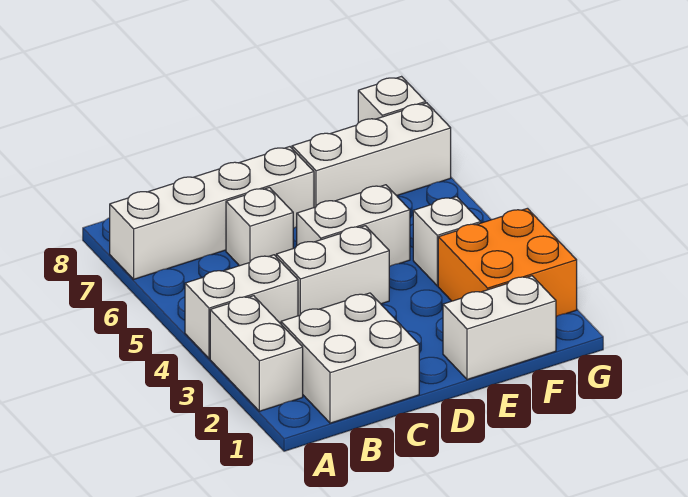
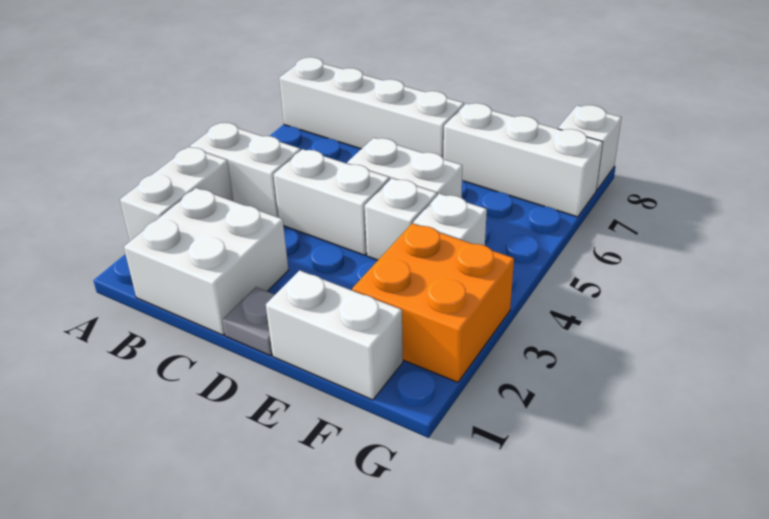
white brick C6 level 1 -> white brick E4 level 1
none -> grey plate D1 level 1

